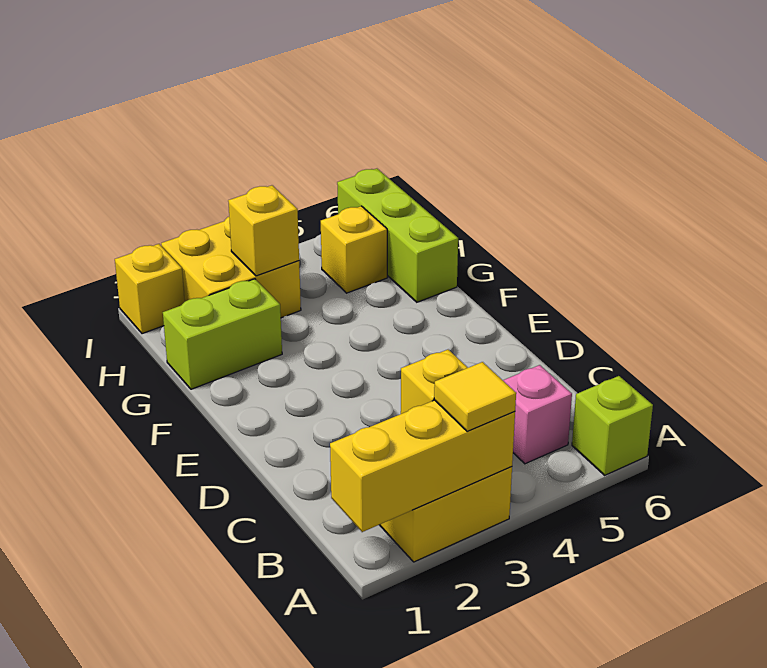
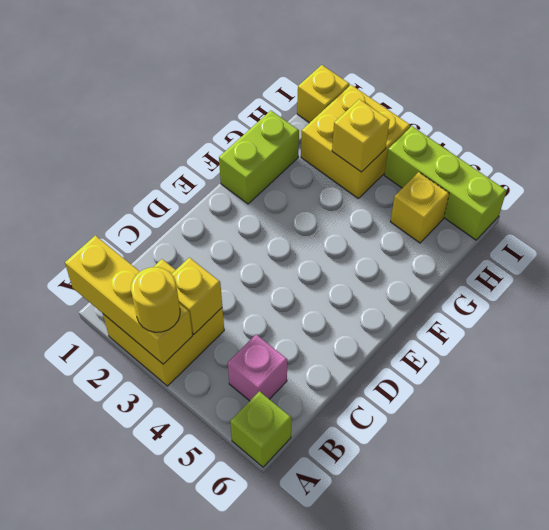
yellow tile A3 level 3 -> yellow round brick A3 level 3
lime brick G1:G2 level 1 -> lime brick F1:G1 level 1
lime brick G6:I6 level 1 -> lime brick I4:I6 level 1

